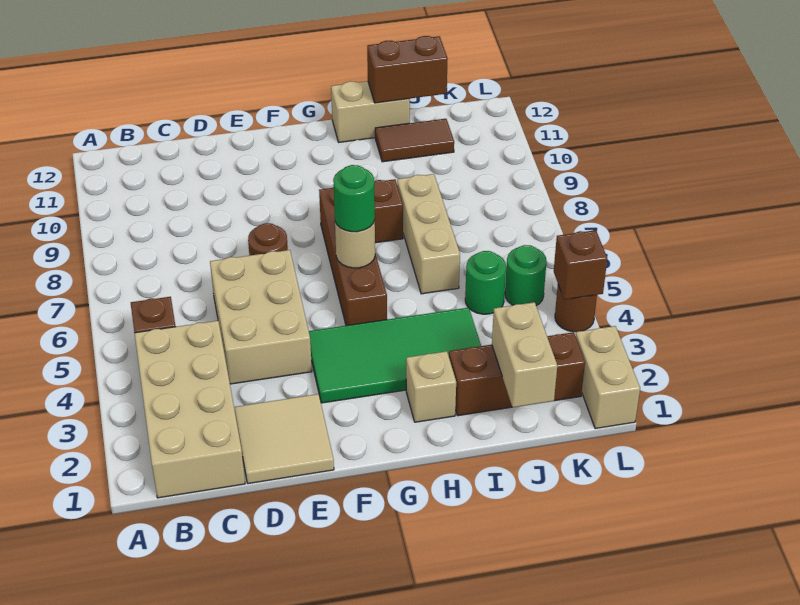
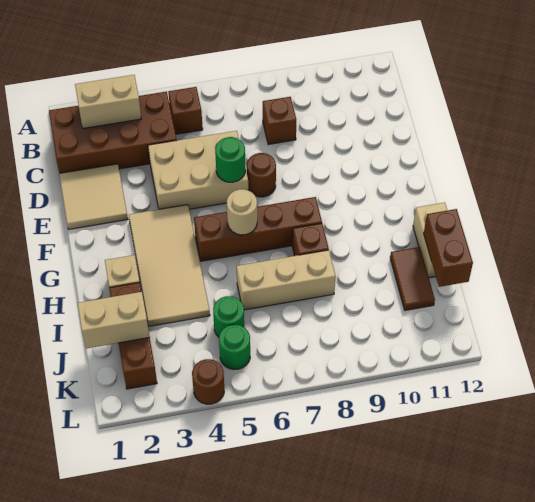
tan brick B1:C4 level 1 -> brown brick B1:C4 level 1
green tile F3:I4 level 1 -> tan tile F3:I4 level 1
green round brick G6 level 3 -> green round brick E6 level 2
tan brick L1:L2 level 1 -> tan brick B2:B3 level 2
brown brick L4 level 2 -> brown brick C8 level 1

